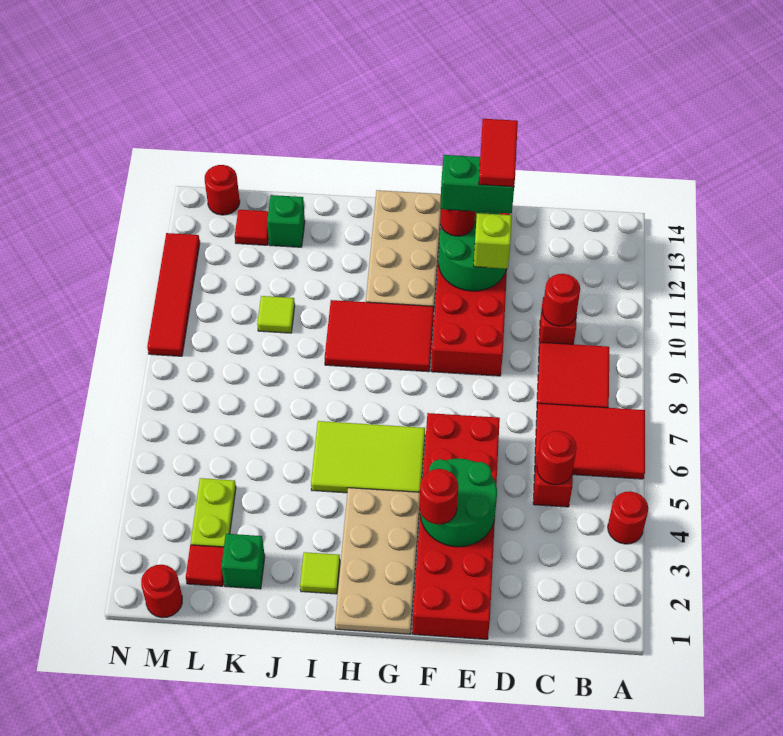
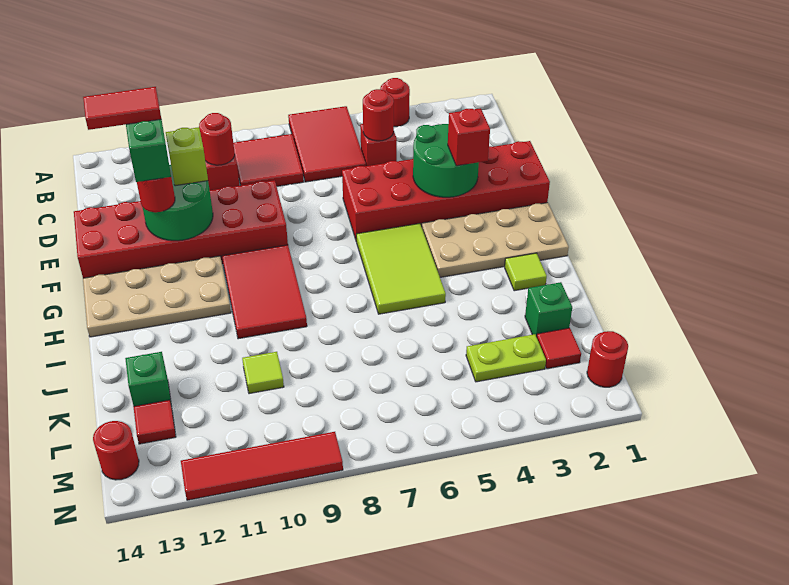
red round brick F3 level 3 -> red brick F3 level 3

